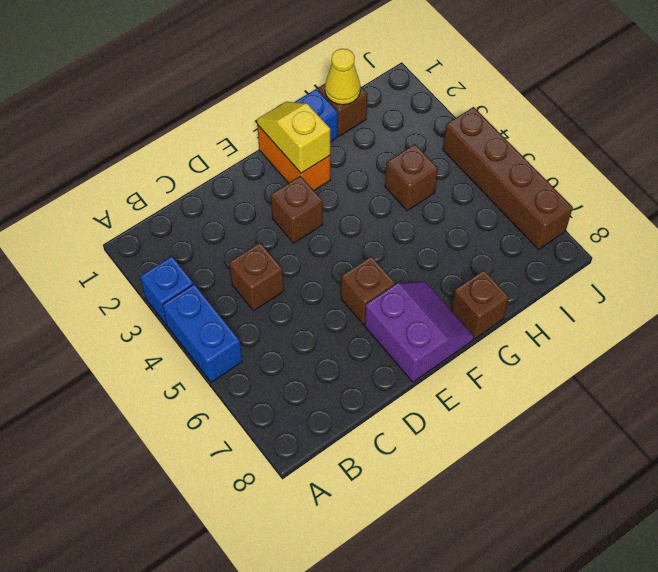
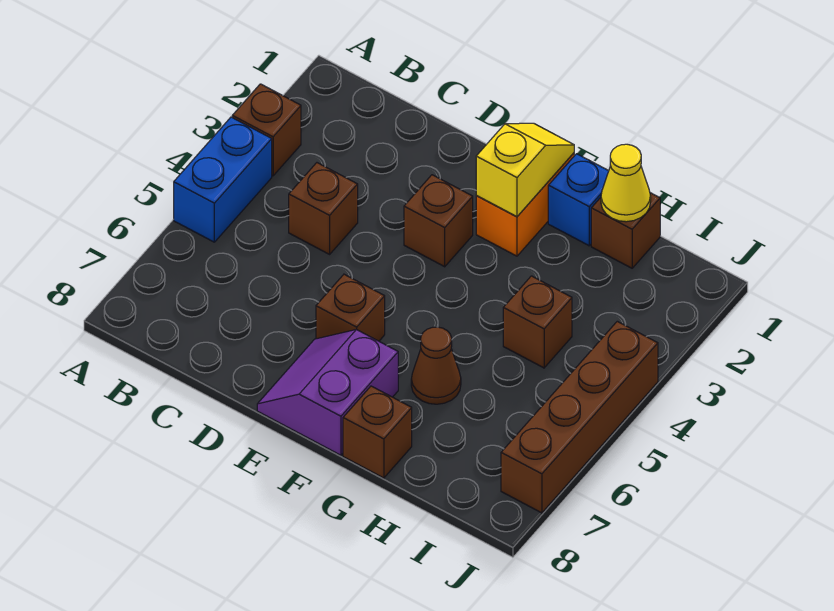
blue brick A3 level 1 -> brown brick A3 level 1
purple slope E7:F8 level 1 top E -> purple slope E7:F8 level 1 top F
none -> brown cone G6 level 1

